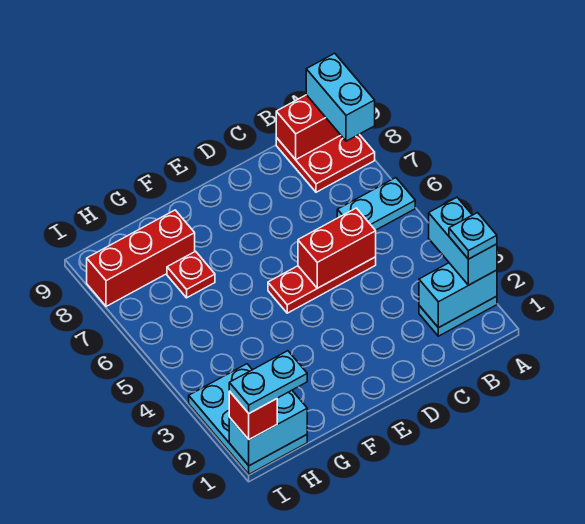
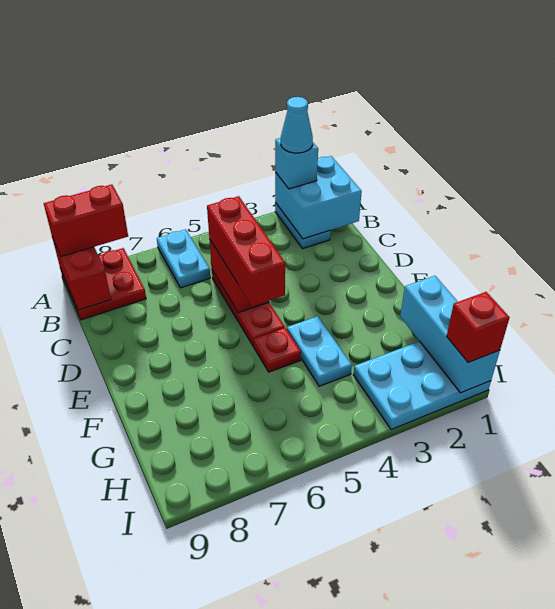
cyan brick A2:B2 level 2 -> cyan brick A1:B2 level 2
cyan brick A2:A3 level 3 -> cyan brick A2 level 3
cyan plate A2 level 4 -> cyan cone A2 level 4
cyan brick A8:A9 level 3 -> red brick A8:A9 level 3
red plate G7 level 1 -> red plate F5 level 1
red brick G8:I8 level 1 -> red brick C5:E5 level 3
cyan brick H1:I1 level 2 -> cyan brick G1:I1 level 2
cyan plate H1:I1 level 4 -> cyan plate F4:G4 level 1

